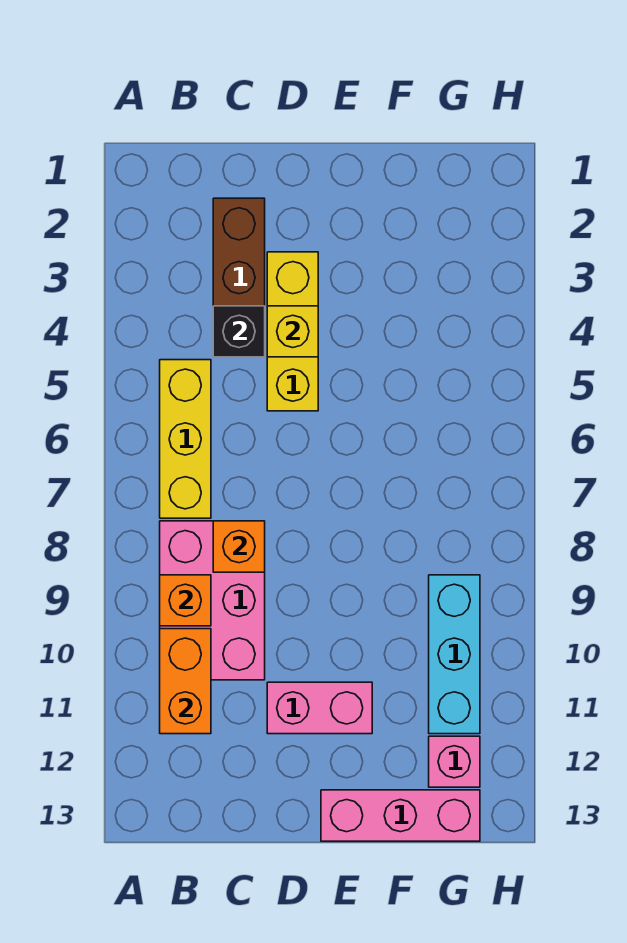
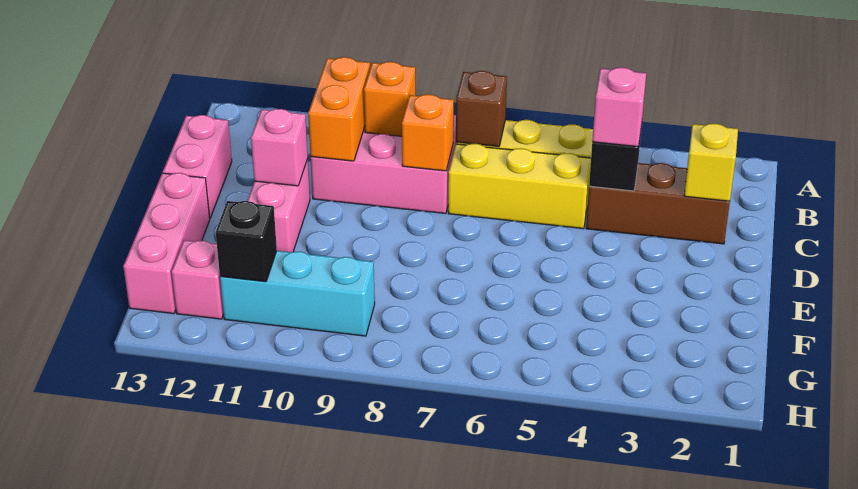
none -> brown brick B7 level 2
orange brick B10:B11 level 2 -> orange brick B10:C10 level 2
none -> pink brick C4 level 3
none -> pink brick C13:D13 level 1
yellow brick D3:D5 level 1 -> yellow brick C5:C7 level 1
yellow brick D4 level 2 -> yellow brick C2 level 2
none -> pink brick D11 level 2
none -> black brick G11 level 2

